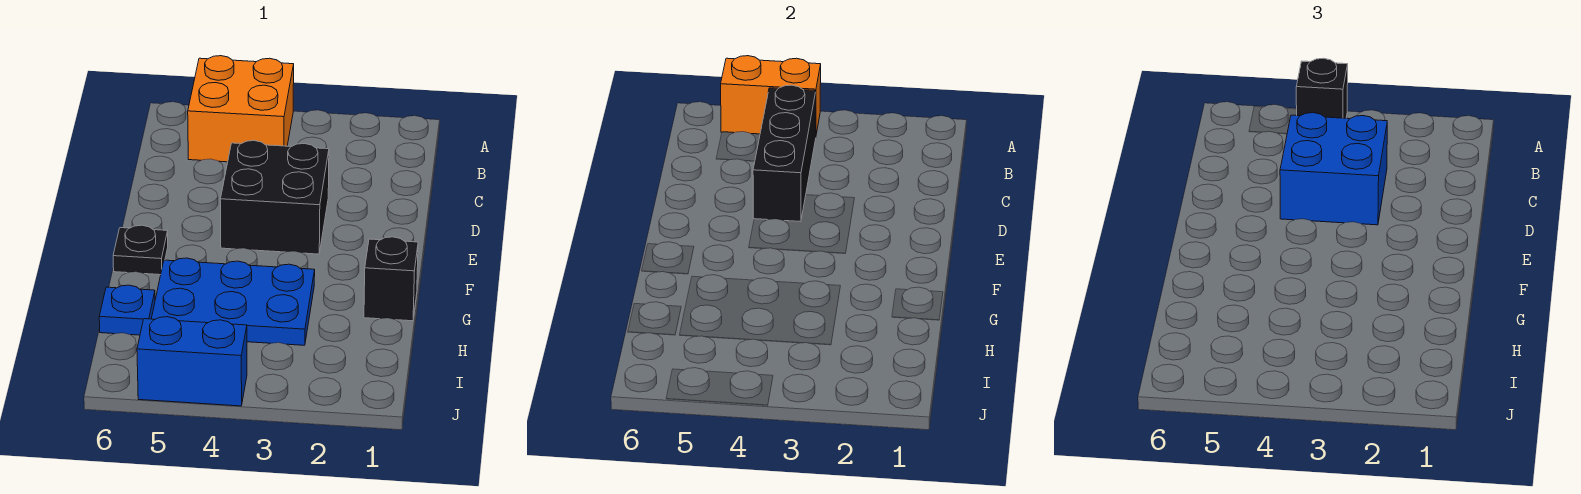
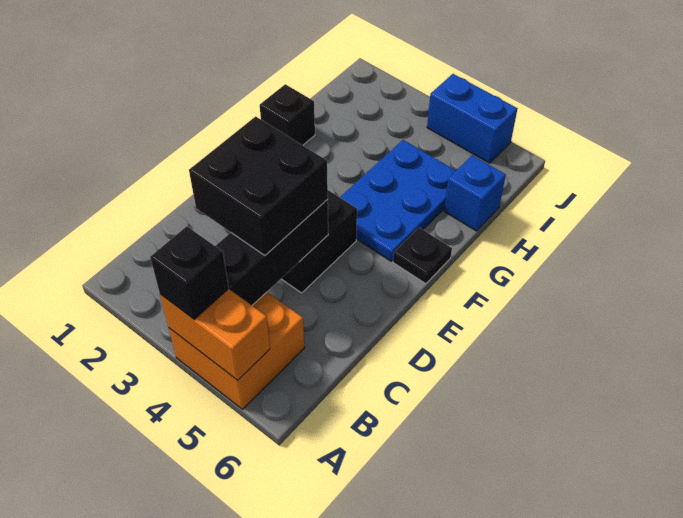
blue brick C3:D4 level 3 -> black brick C3:D4 level 3
blue plate G3:H5 level 1 -> blue plate F4:H5 level 1
blue plate H6 level 1 -> blue brick H6 level 1

